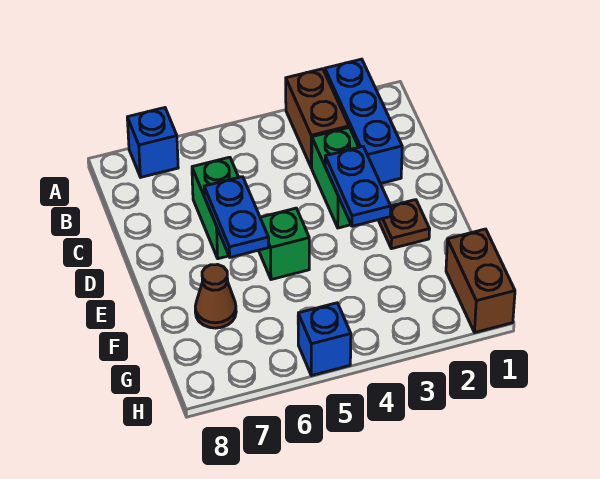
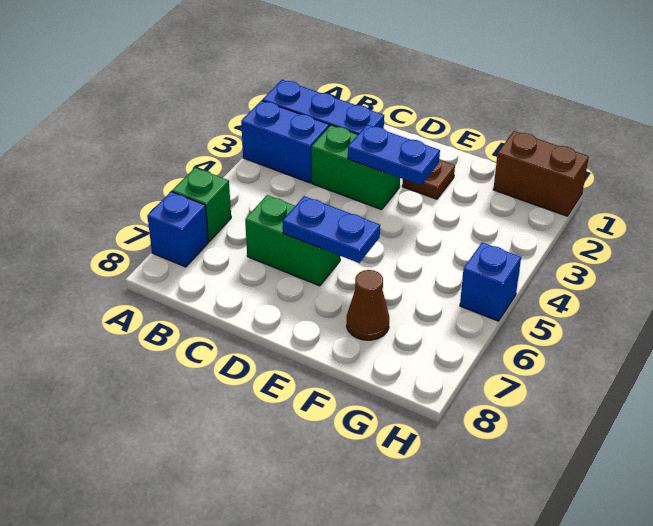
brown brick A3:B3 level 1 -> blue brick A3:B3 level 1
green brick E5 level 1 -> green brick A6 level 1

